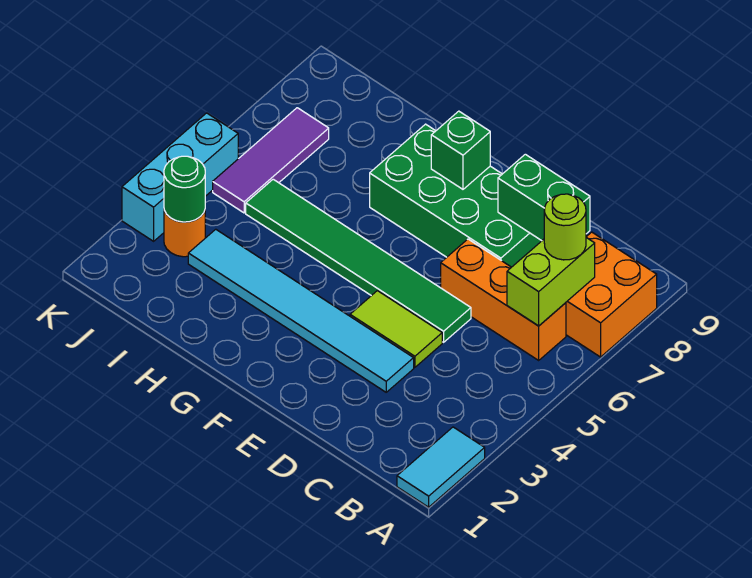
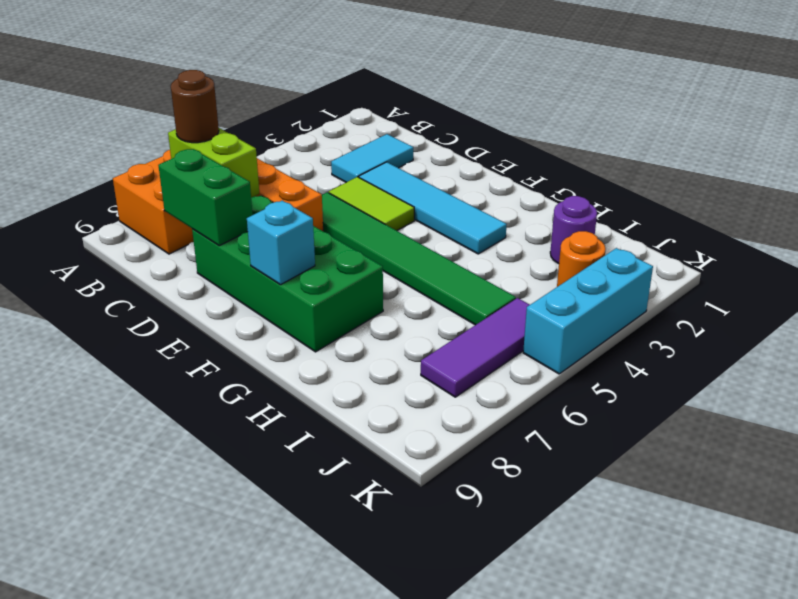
cyan tile A1:A2 level 1 -> cyan tile C2:C3 level 1
lime brick B6:B7 level 2 -> lime brick B7:C7 level 2
lime round brick B7 level 3 -> brown round brick B7 level 3
cyan tile D3:I3 level 1 -> cyan tile D3:G3 level 1
green brick F8 level 2 -> cyan brick F8 level 2
none -> purple round brick I2 level 1
green round brick J3 level 2 -> none

